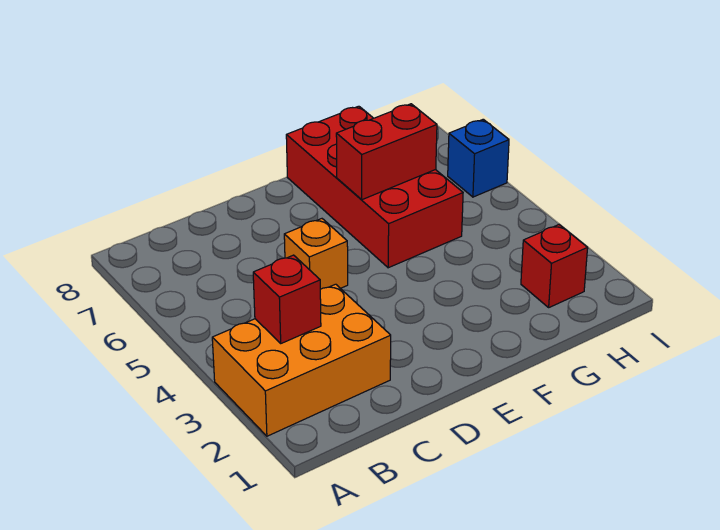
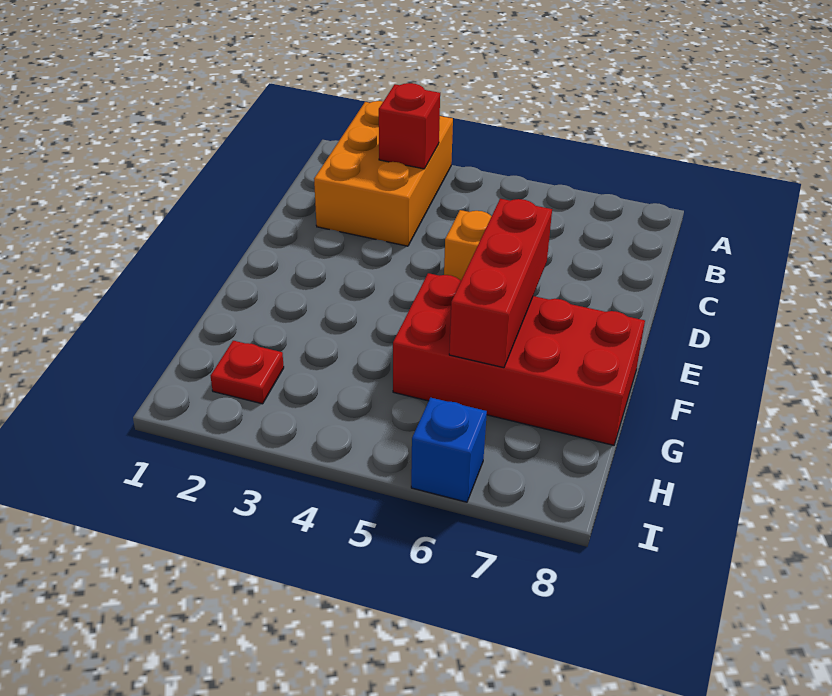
red brick F6:G6 level 2 -> red brick E6:G6 level 2
red brick H2 level 1 -> red plate H2 level 1

